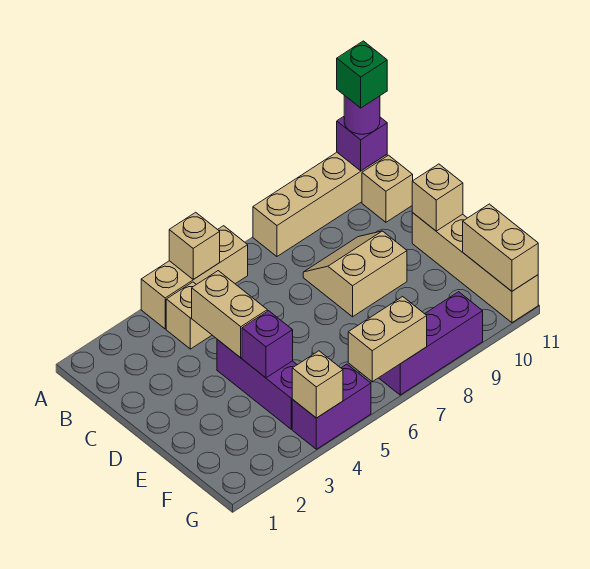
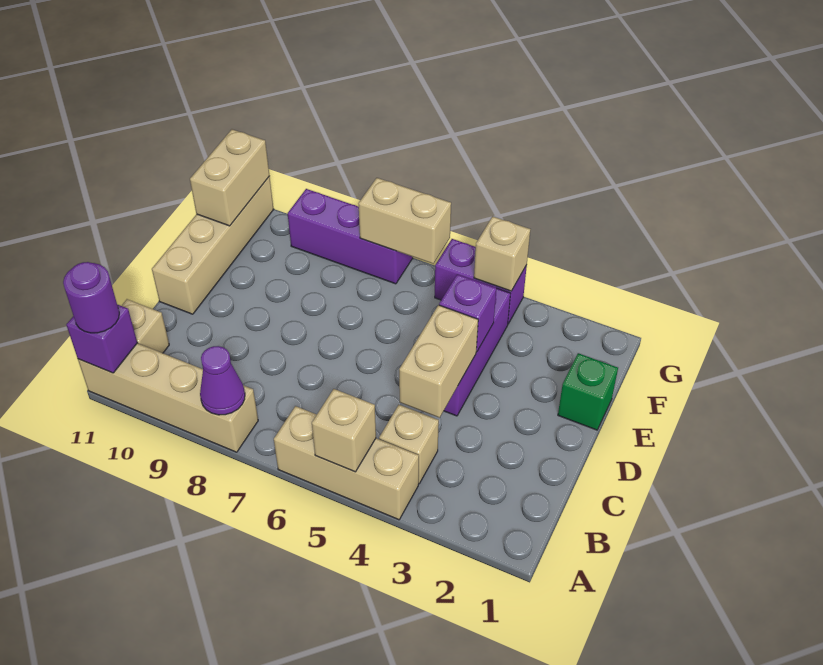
none -> purple cone A8 level 2
green brick A11 level 4 -> green brick E1 level 1
tan slope C8:D9 level 1 top D -> none
tan brick D11 level 2 -> none

